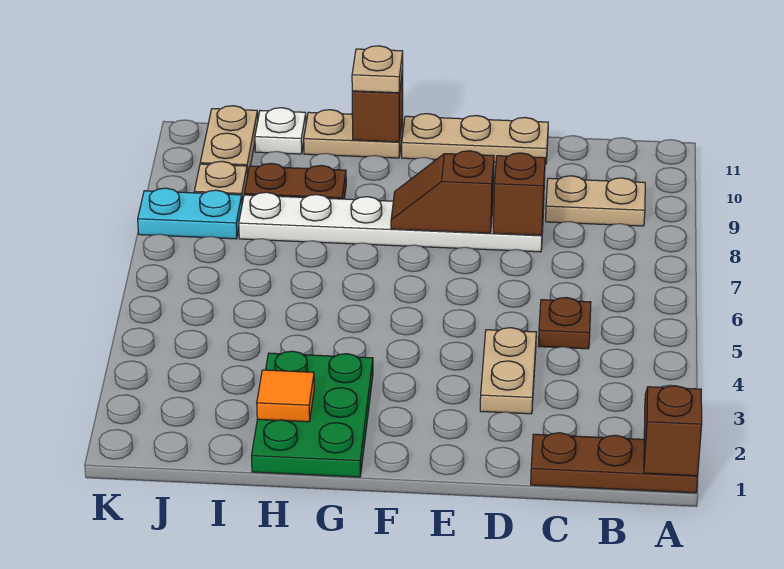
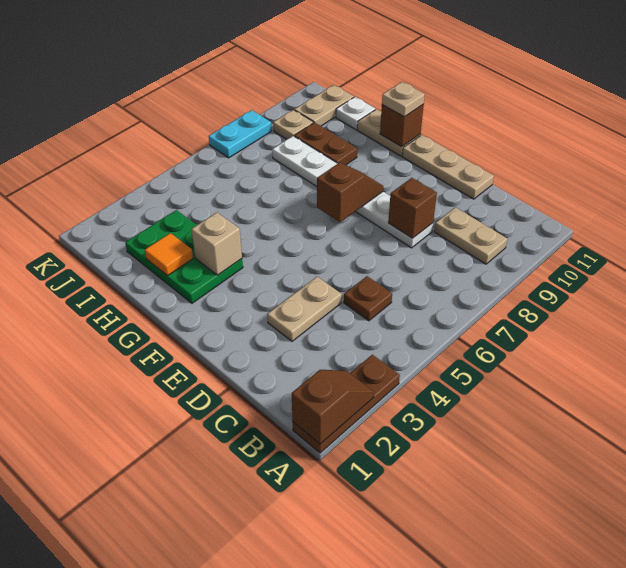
brown plate A1:C1 level 1 -> brown plate A1:A3 level 1
brown slope E8:F8 level 2 top E -> brown slope F7:F8 level 2 top 7
green plate G1:H3 level 1 -> green plate G2:I3 level 1
none -> tan brick G3 level 2
cyan plate J8:K8 level 1 -> cyan plate K7:K8 level 1

